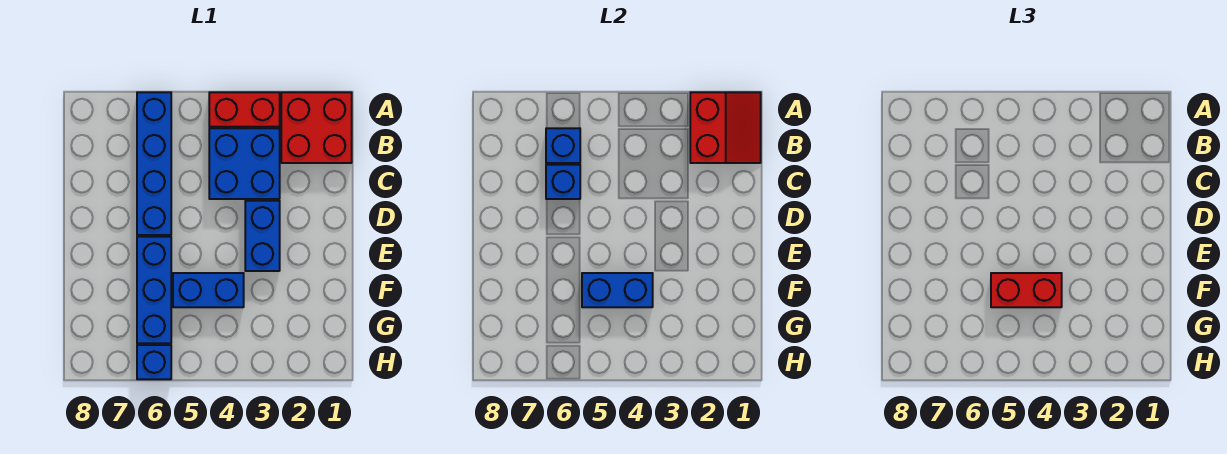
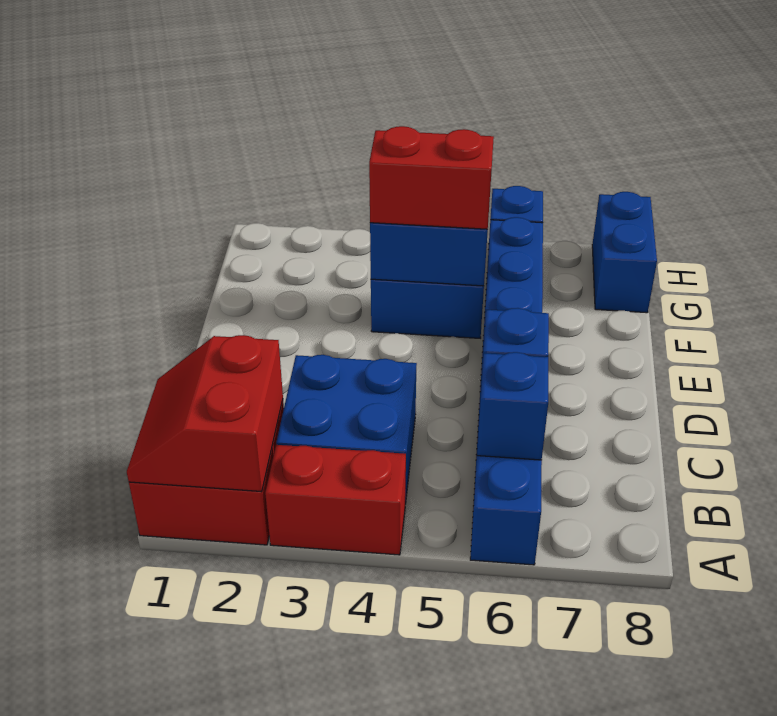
blue brick D3:E3 level 1 -> blue brick G8:H8 level 1

